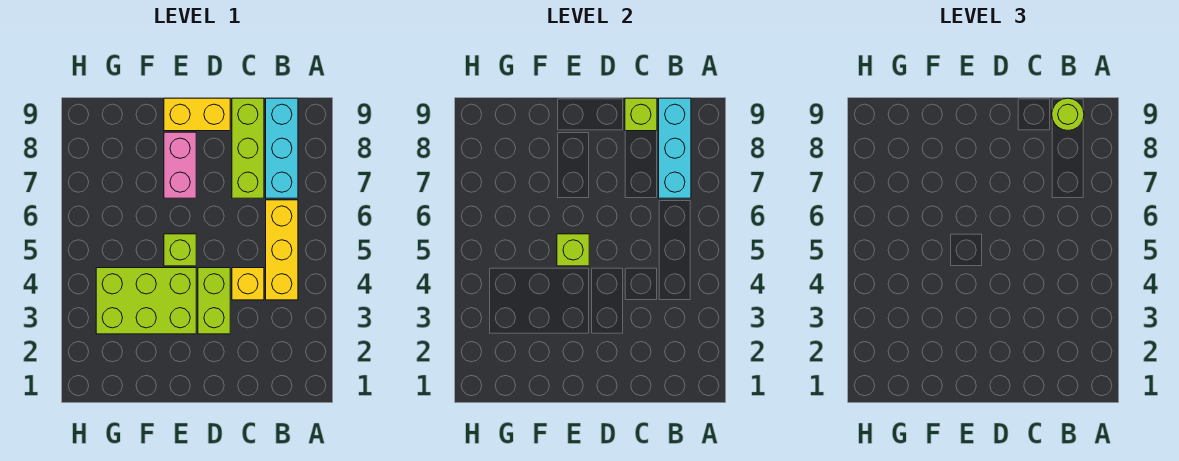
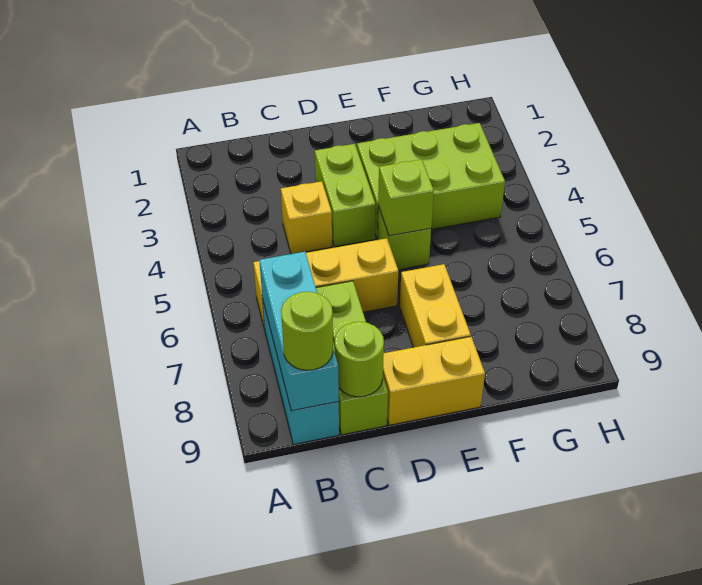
yellow brick B4:B6 level 1 -> yellow brick B6:D6 level 1
lime brick C9 level 2 -> lime round brick C9 level 2
pink brick E7:E8 level 1 -> yellow brick E7:E8 level 1

